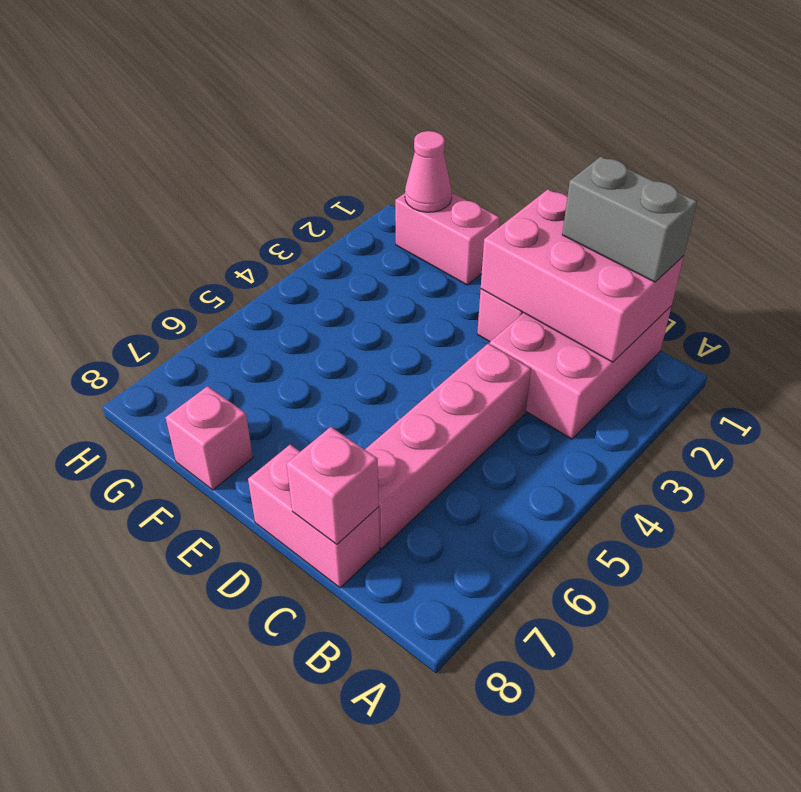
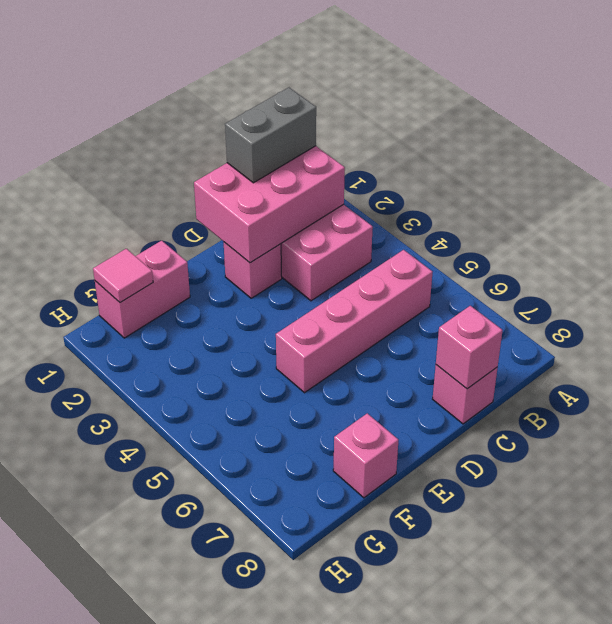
pink brick C4:C7 level 1 -> pink brick B5:E5 level 1
pink brick C8:D8 level 1 -> pink brick C8 level 1
pink cone G1 level 2 -> pink tile G1 level 2

